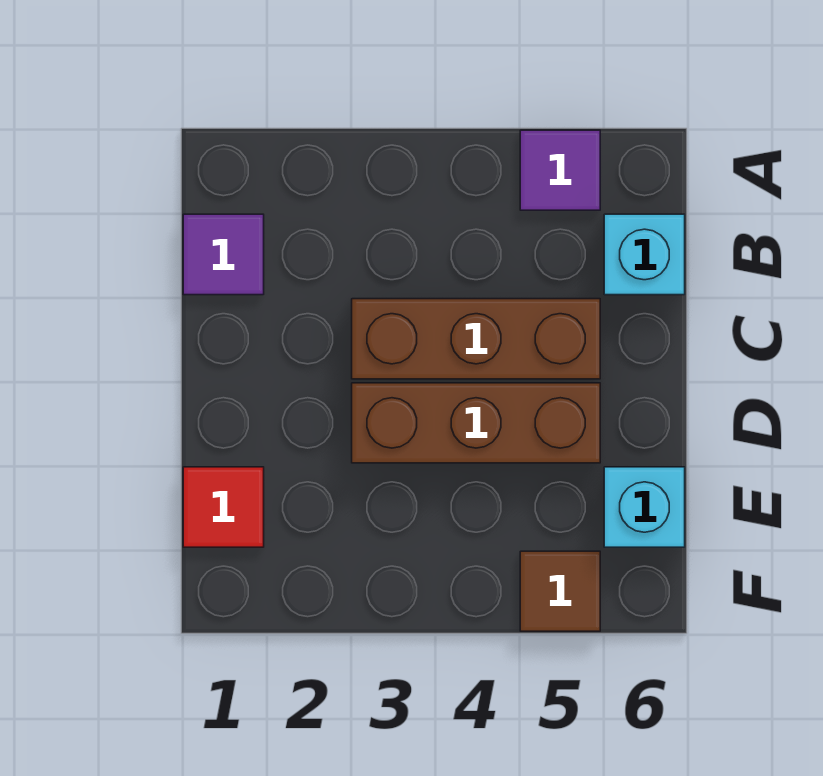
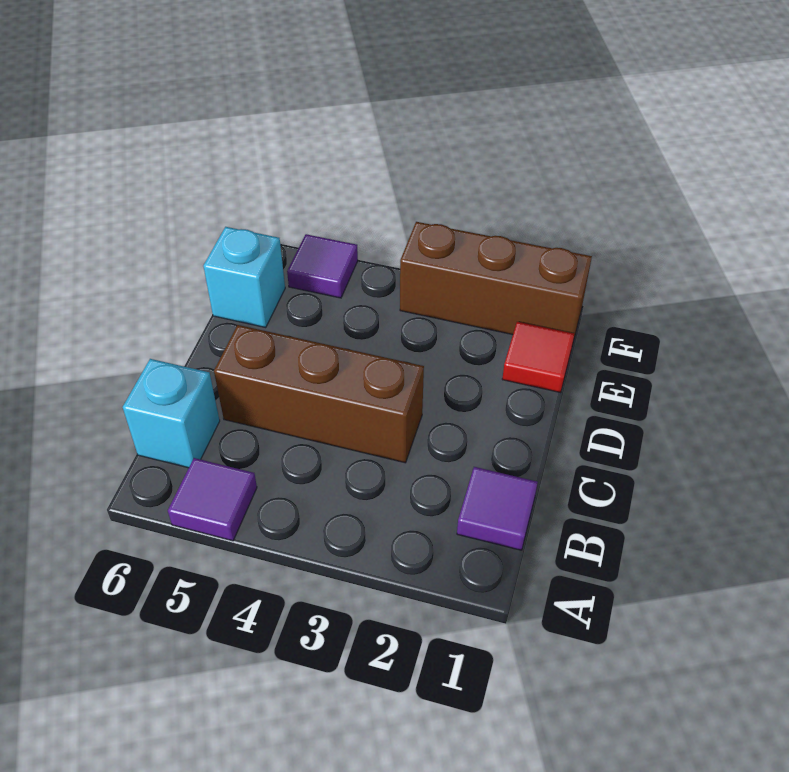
brown brick D3:D5 level 1 -> brown brick F1:F3 level 1
brown tile F5 level 1 -> purple tile F5 level 1

